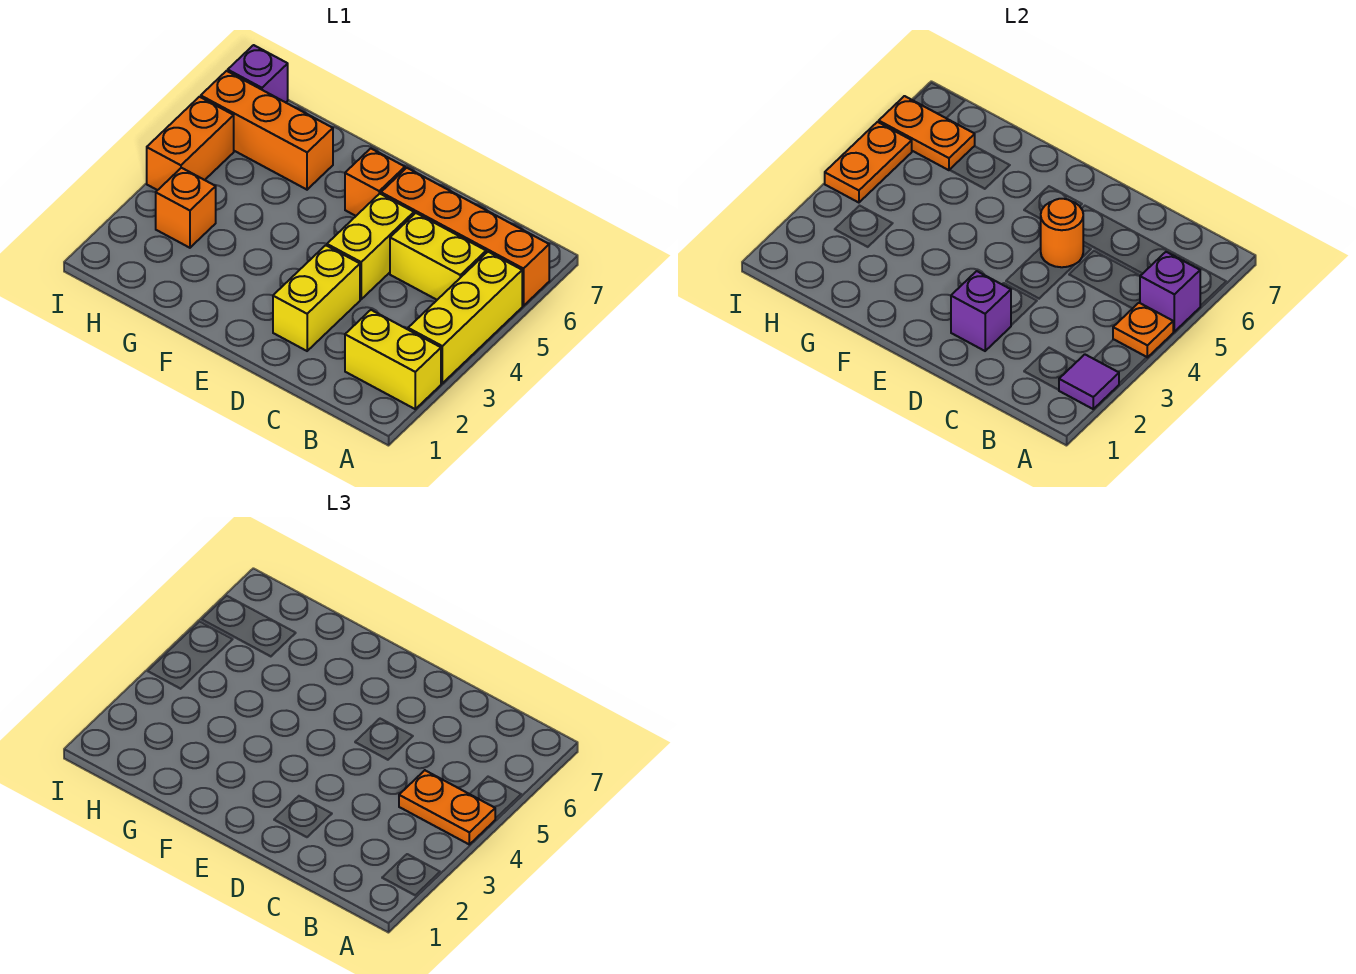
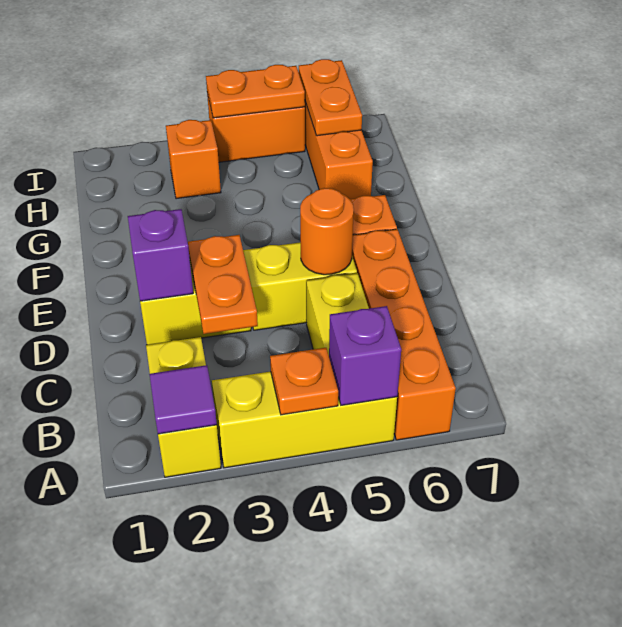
orange plate A4:B4 level 3 -> orange plate C3:D3 level 2
purple brick I7 level 1 -> none

